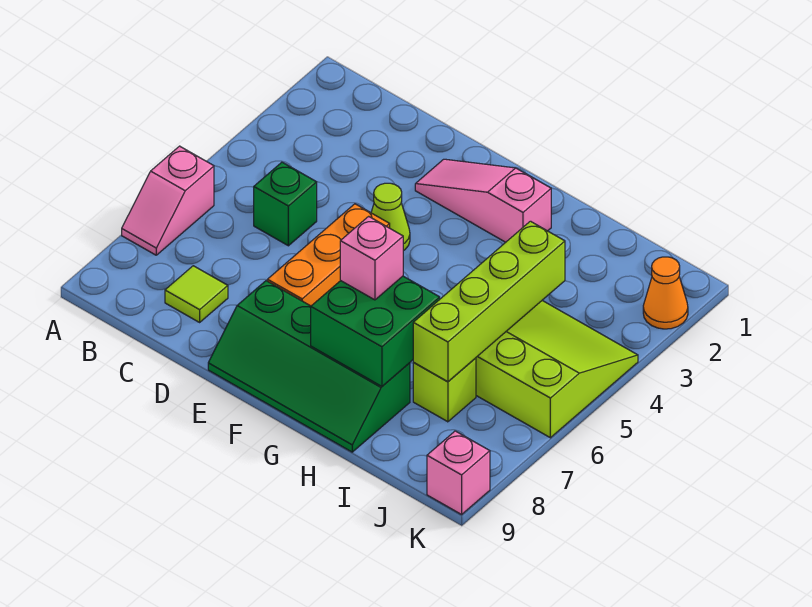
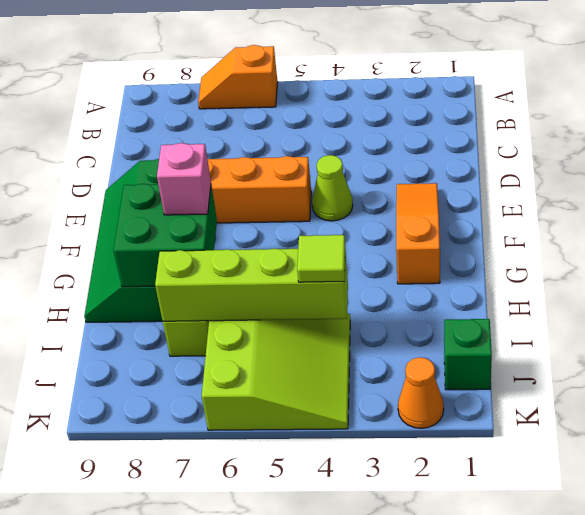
pink slope A6:A7 level 1 top 6 -> orange slope A6:A7 level 1 top 6
green brick C5 level 1 -> green brick J1 level 1
lime tile C8 level 1 -> lime tile I4 level 3
pink slope E2:G2 level 1 top G -> orange slope E2:G2 level 1 top G
pink brick K9 level 1 -> none

